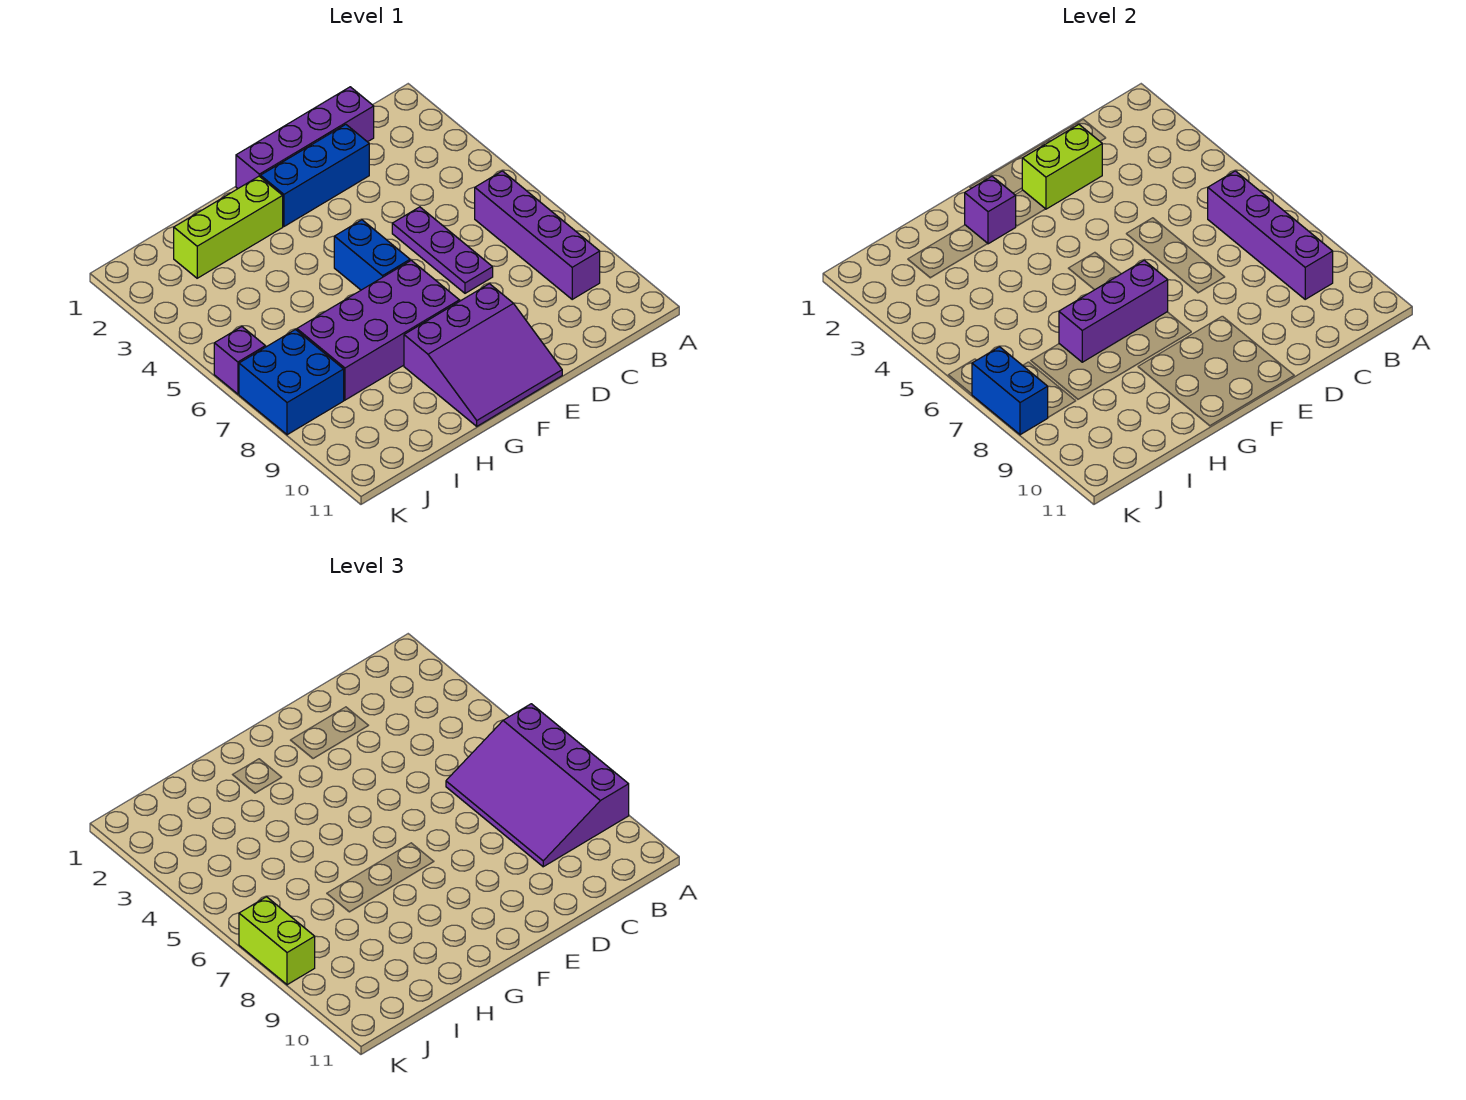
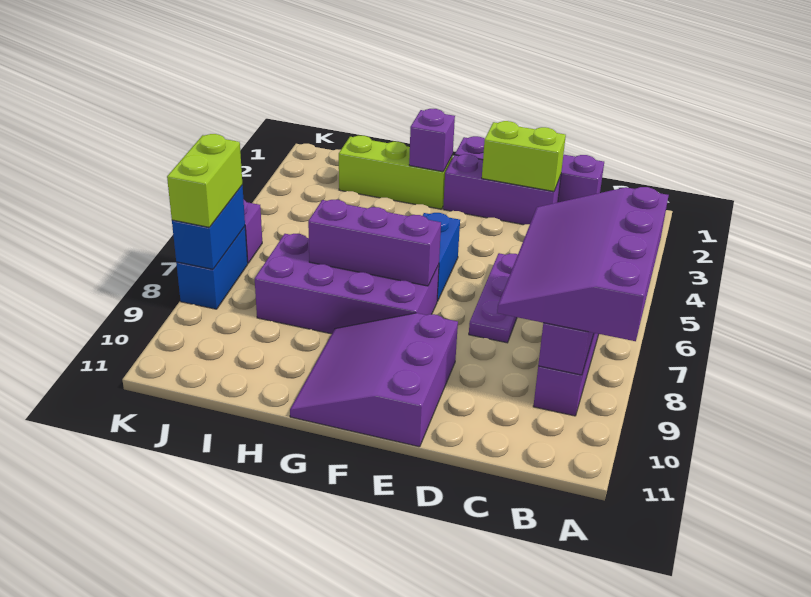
blue brick D2:F2 level 1 -> purple brick D2:F2 level 1
purple slope E9:G11 level 1 top 9 -> purple slope E9:G11 level 1 top E
blue brick J7:K8 level 1 -> blue brick K7:K8 level 1

